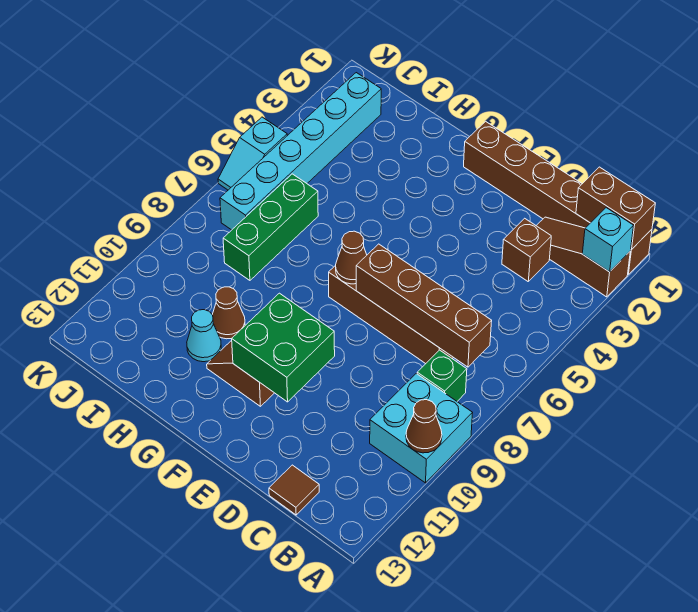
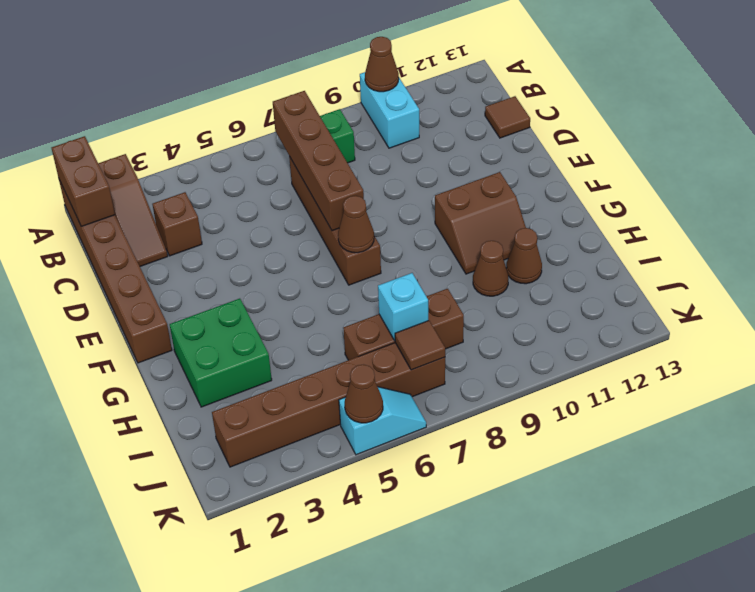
cyan brick A2 level 2 -> cyan brick I7 level 2
cyan brick A9:B10 level 1 -> cyan brick A10:B10 level 1
green brick E10:F11 level 2 -> green brick G2:H3 level 1
cyan cone H11 level 1 -> brown cone H11 level 1
green brick I6:I8 level 1 -> brown brick I6:I8 level 1
cyan brick J2:J7 level 1 -> brown brick J2:J7 level 1
none -> brown tile J7 level 2
none -> brown cone K5 level 2

